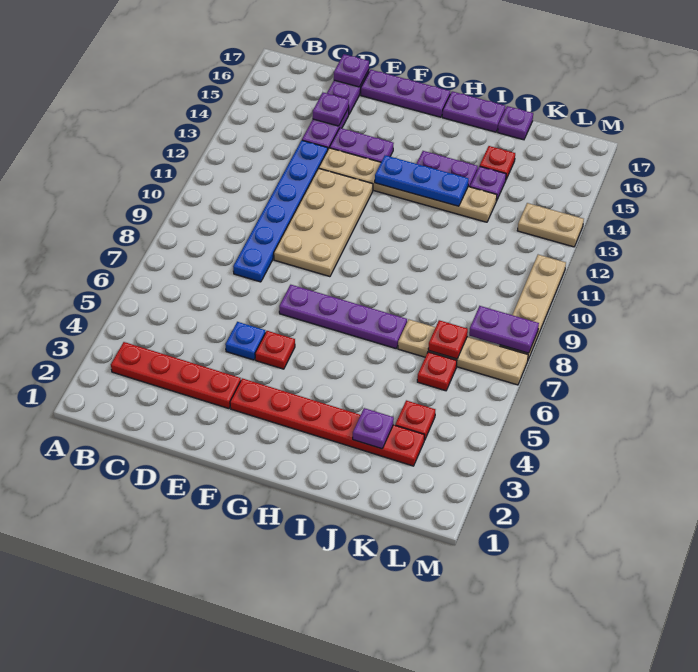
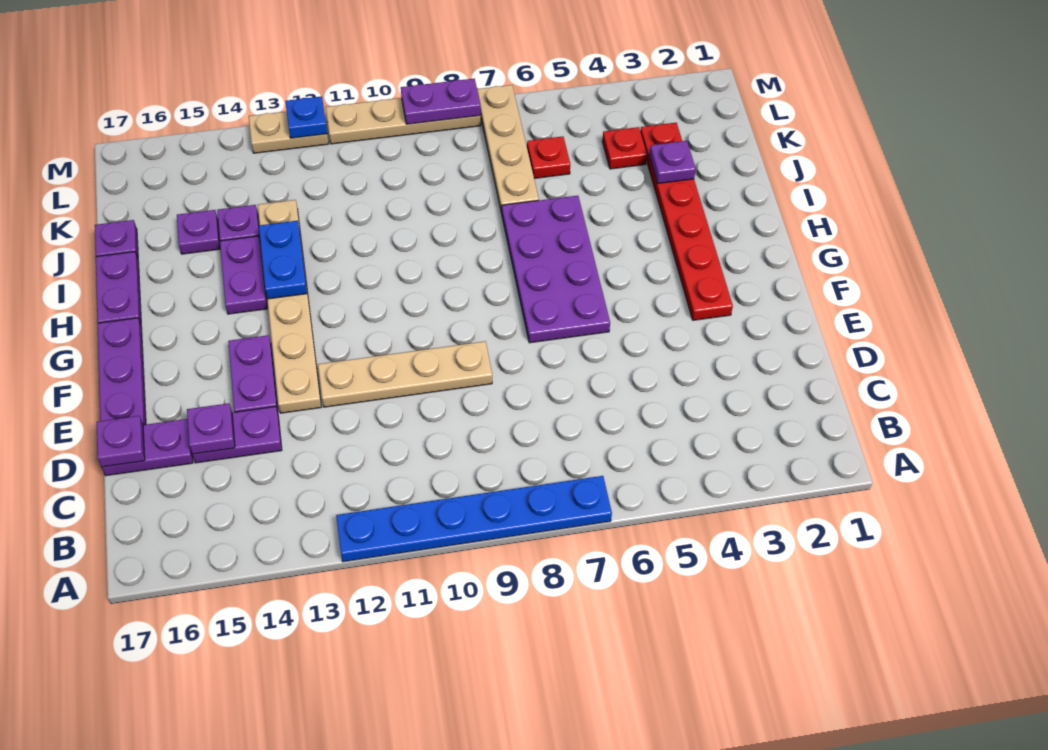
red plate B3:E3 level 1 -> none
blue plate D8:D13 level 1 -> blue plate A7:A12 level 1
blue plate E5 level 1 -> blue plate M12 level 2
tan plate E9:F12 level 1 -> tan plate E9:E12 level 1
red plate F5 level 1 -> none
purple plate F7:I7 level 1 -> purple plate F6:I7 level 1
blue plate G13:I13 level 2 -> blue plate H13:I13 level 2
red plate J15 level 1 -> purple plate J15 level 1
red plate K7 level 2 -> none
purple plate L8:M8 level 2 -> purple plate M8:M9 level 2
tan plate L13:M13 level 1 -> tan plate M12:M13 level 1

